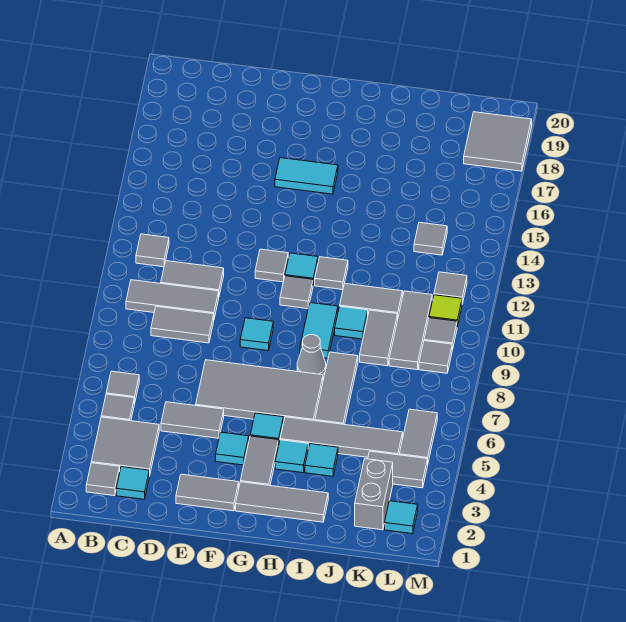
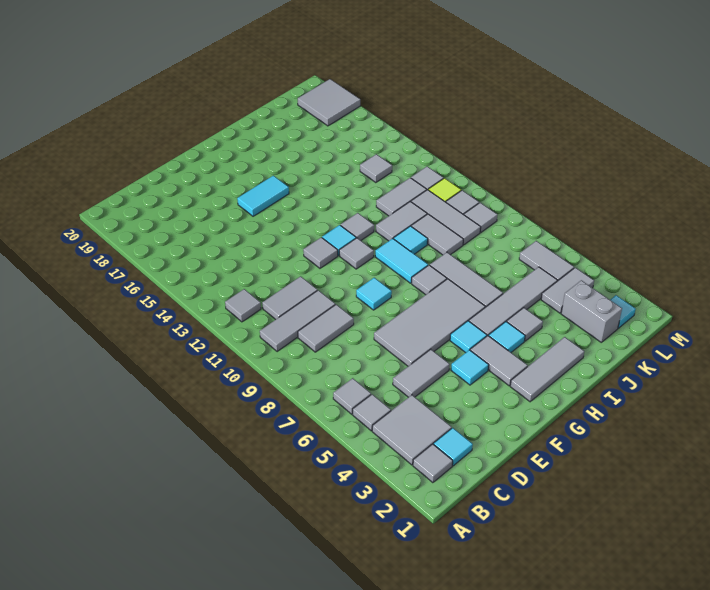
grey tile E2:F2 level 1 -> grey tile J12:K12 level 1
grey cone H8 level 1 -> grey tile H8 level 1
cyan tile I4 level 1 -> grey tile I4 level 1

